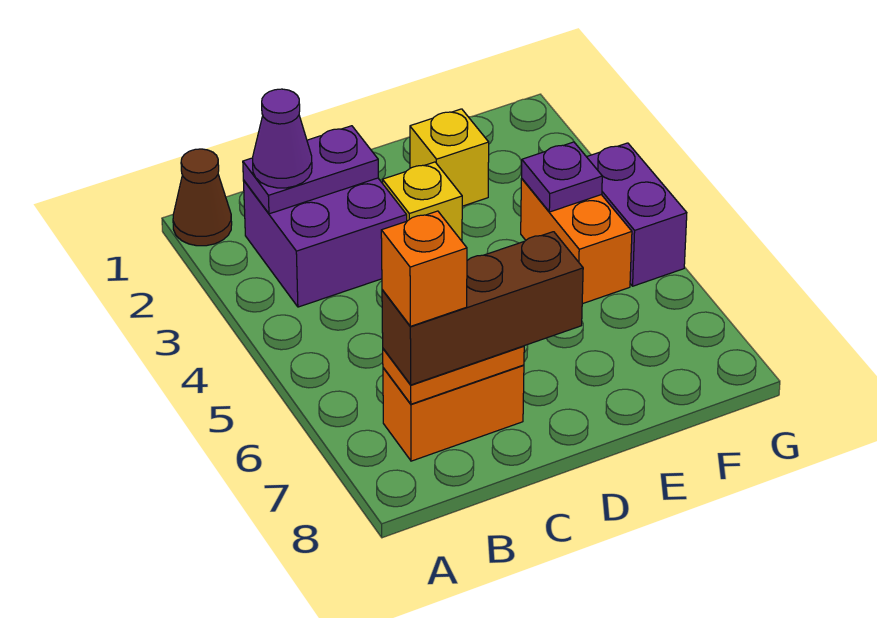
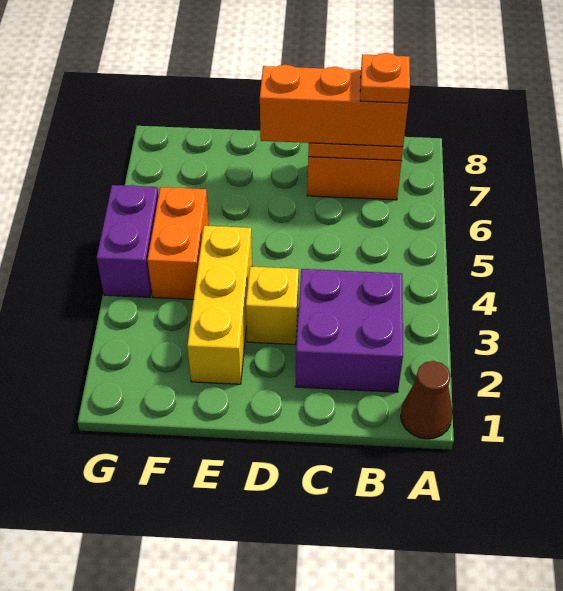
purple plate B2:C2 level 2 -> none
purple cone B2 level 3 -> none
brown brick B7:D7 level 3 -> orange brick B7:D7 level 3
orange brick B7 level 4 -> orange plate B7 level 4
yellow brick E2 level 1 -> yellow brick E2:E4 level 1
purple plate F4 level 2 -> none

